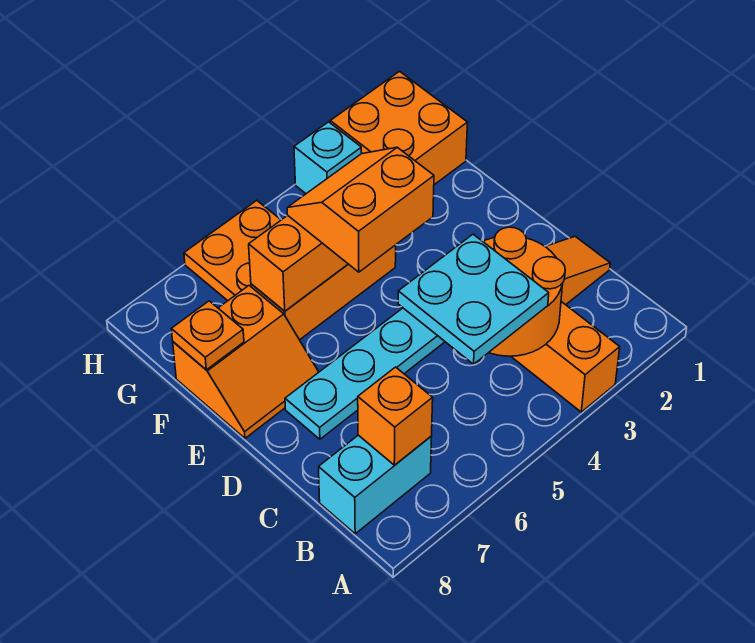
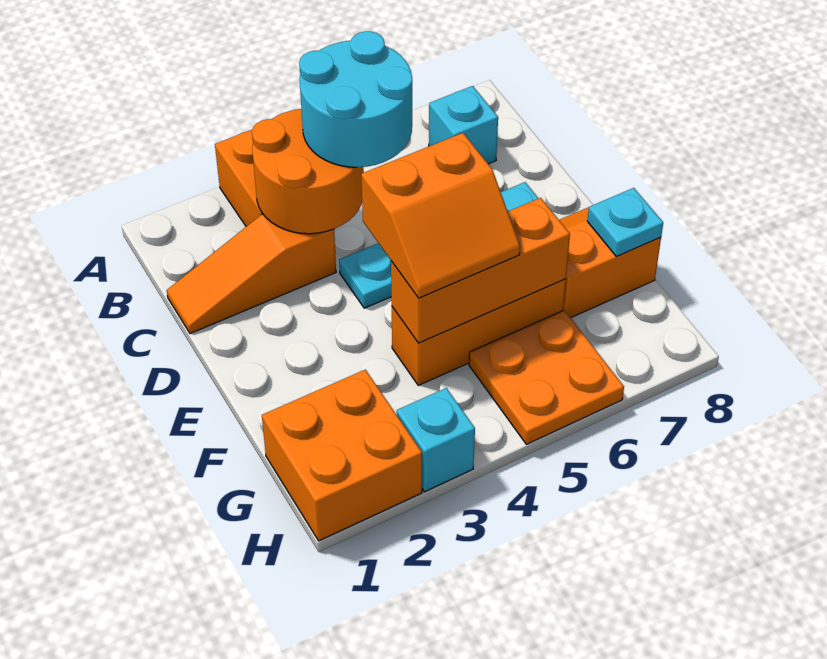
cyan plate B4:C5 level 3 -> cyan round brick B4:C5 level 3
cyan brick B7:B8 level 1 -> cyan brick B7 level 1
orange brick B7 level 2 -> none
orange plate F8 level 2 -> cyan plate F8 level 2

